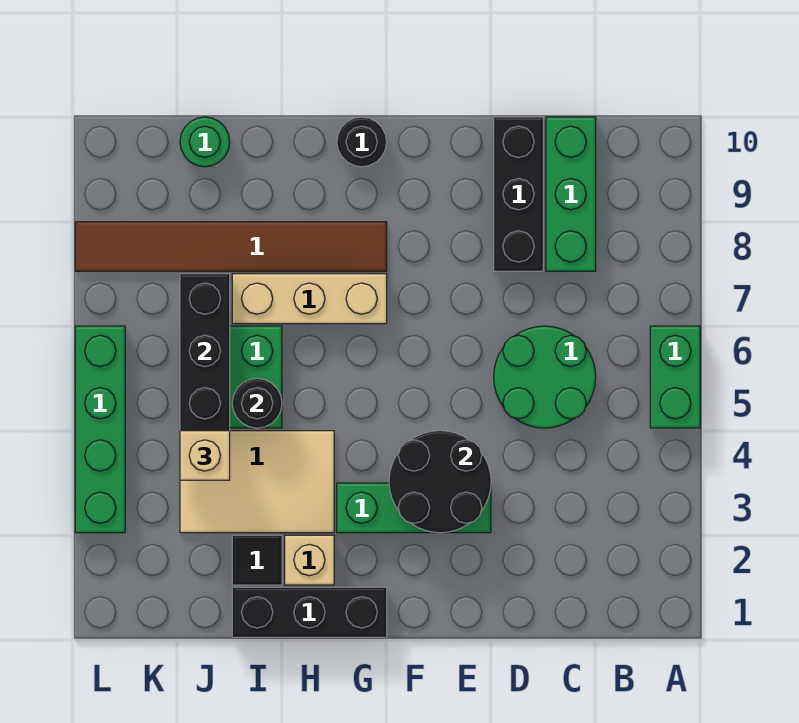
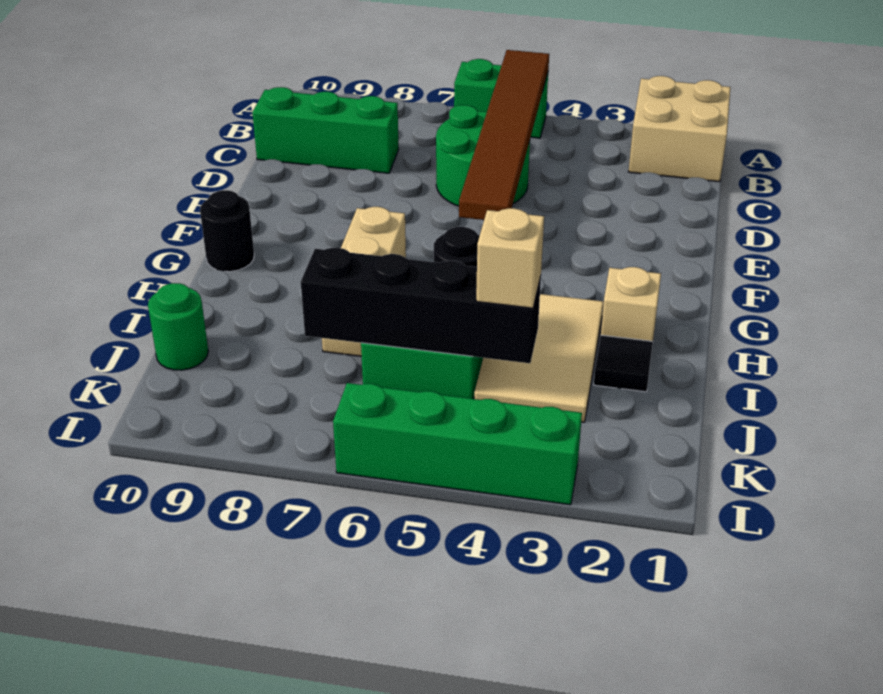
none -> tan brick A1:B2 level 1
black brick D8:D10 level 1 -> none
green brick E3:G3 level 1 -> none
black round brick E3:F4 level 2 -> none
black brick G1:I1 level 1 -> none
brown tile G8:L8 level 1 -> brown tile A5:F5 level 2

